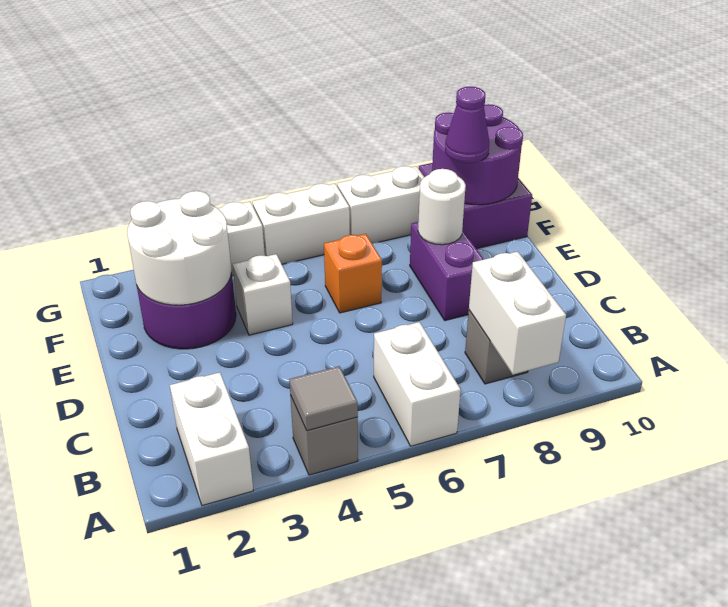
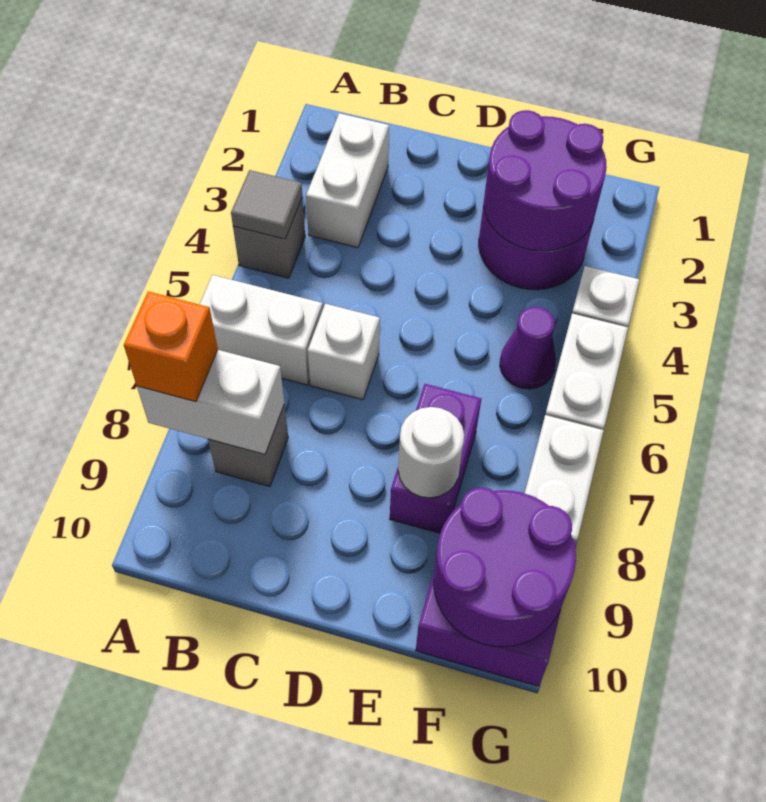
white brick A2:B2 level 1 -> white brick B2:B3 level 1
purple brick D8:E8 level 1 -> purple brick E7:E8 level 1
white round brick E2:F3 level 2 -> purple round brick E2:F3 level 2
white brick E4 level 1 -> white brick C6 level 1
orange brick E6 level 1 -> orange brick A8 level 3
purple cone F9 level 3 -> purple cone F5 level 1

